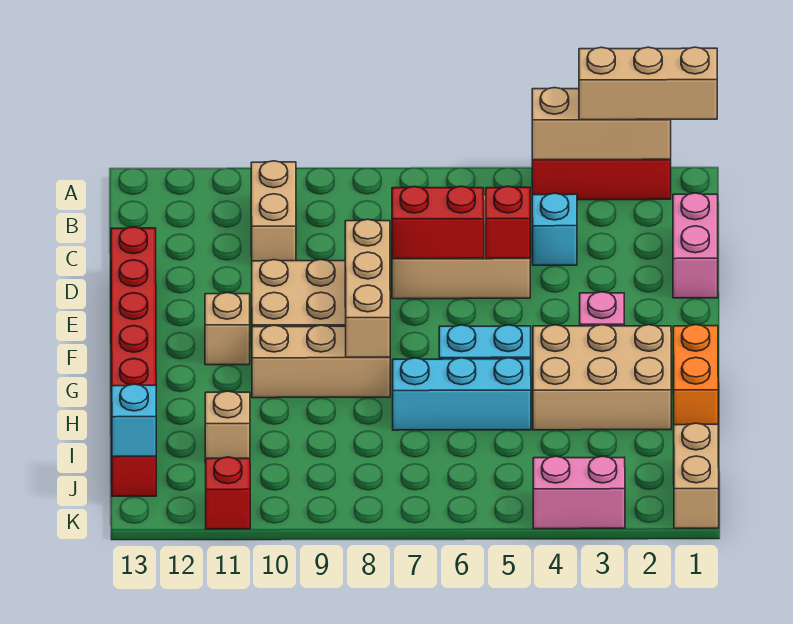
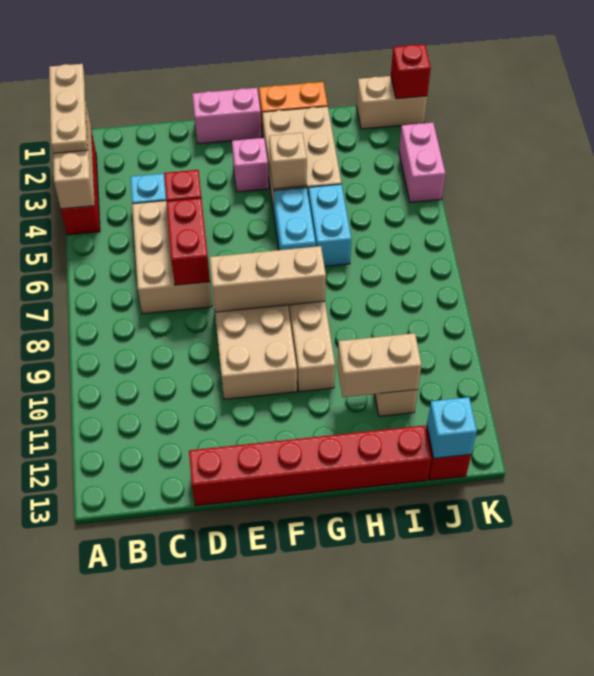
tan brick A1:A3 level 3 -> tan plate A1:A3 level 3
tan brick B10:C10 level 1 -> tan brick H11:I11 level 2
pink brick C1:D1 level 1 -> pink brick E1:F1 level 1
tan brick F11 level 1 -> tan brick G4 level 2
cyan brick H5:H7 level 1 -> cyan brick H5:H6 level 1
red brick K11 level 1 -> red brick K1 level 2

